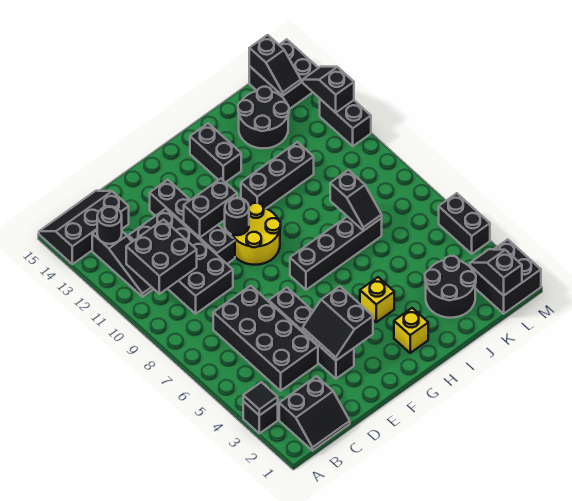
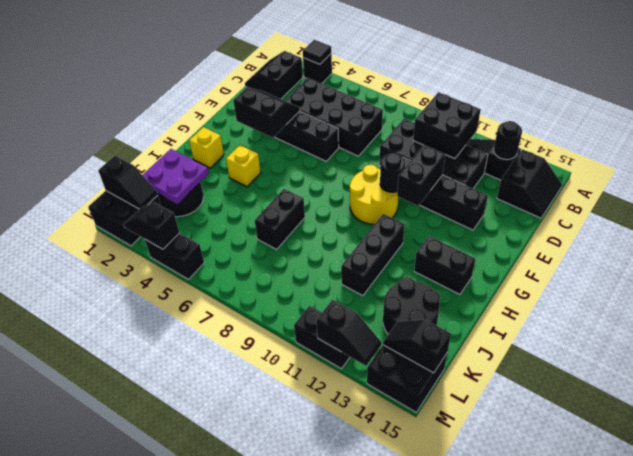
black slope A14:C15 level 1 top 14 -> black slope B14:C15 level 1 top 14
black brick G7:J7 level 1 -> black brick I7:J7 level 1
none -> purple plate J2:K3 level 2
black slope J7:J8 level 2 top 8 -> black slope M3:M4 level 2 top 4

